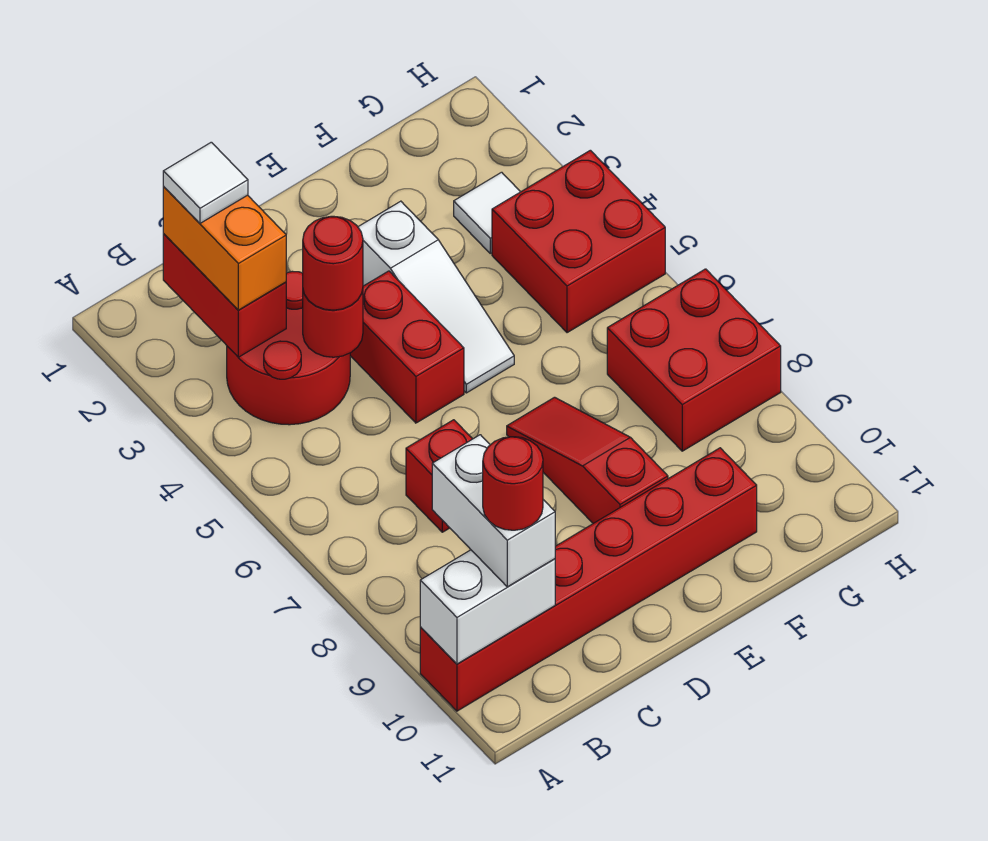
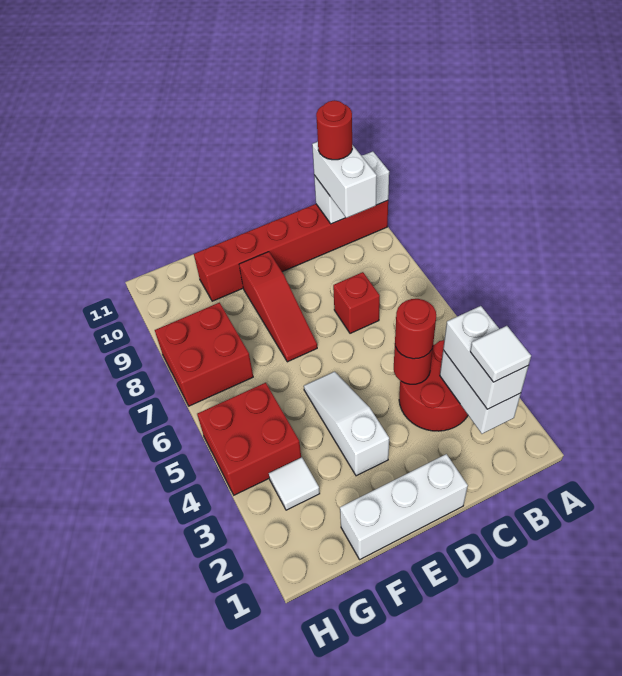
red brick B2:B3 level 2 -> white brick B2:B3 level 2
orange brick B2:B3 level 3 -> white brick B2:B3 level 3
none -> white brick D1:F1 level 1
red brick D4:D5 level 1 -> none

